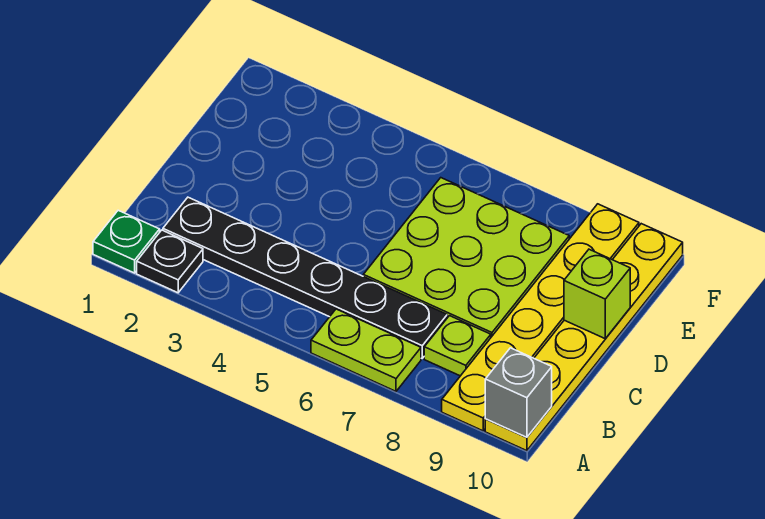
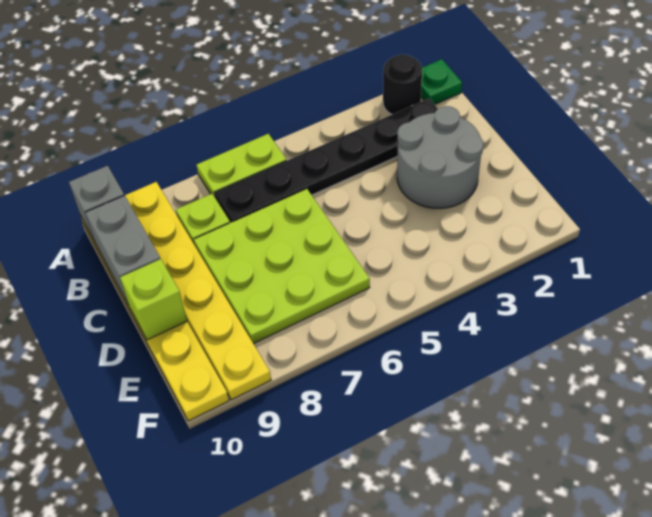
black plate A2 level 1 -> black round brick A2 level 1
none -> grey brick B10:C10 level 2
none -> grey round brick C2:D3 level 1

